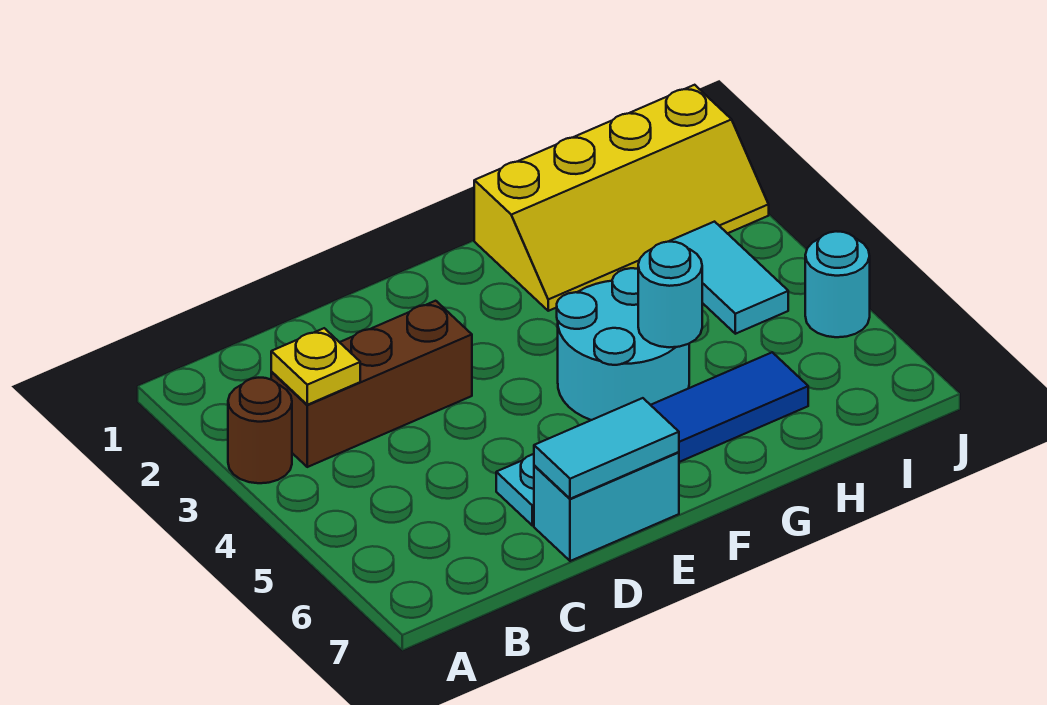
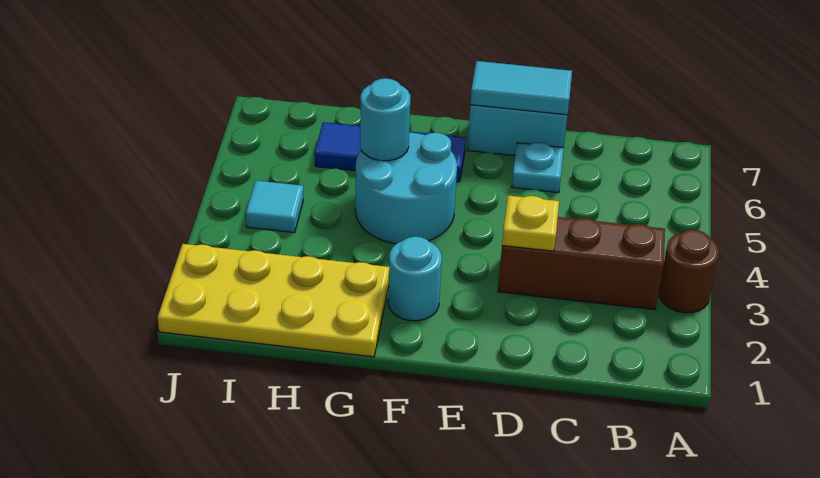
yellow plate B3 level 2 -> yellow plate D3 level 2
yellow slope G1:J2 level 1 top 1 -> yellow plate G1:J2 level 1
cyan tile I3:I4 level 1 -> cyan tile I4 level 1
cyan round brick J5 level 1 -> cyan round brick F2 level 1

